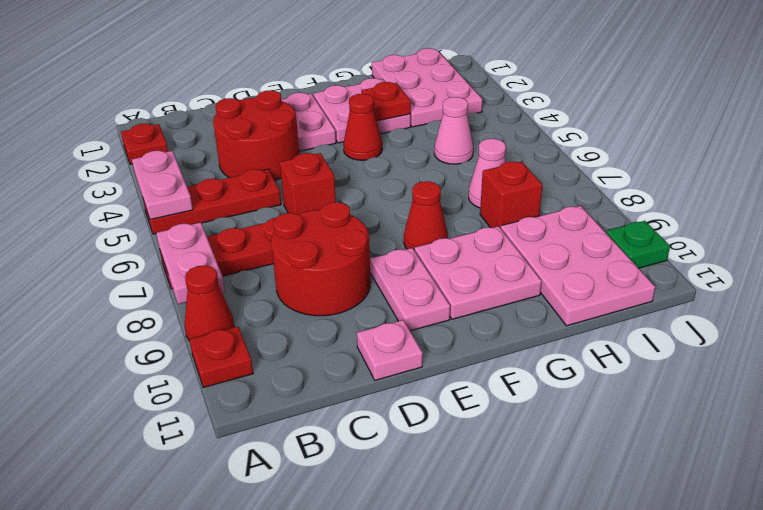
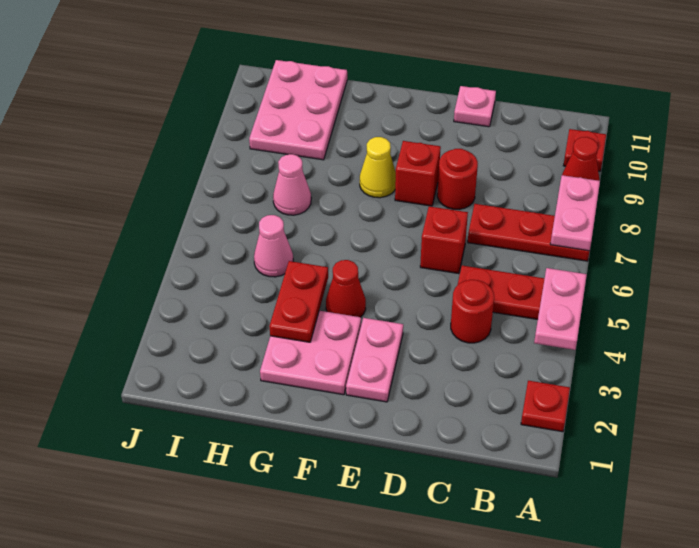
red round brick C3:D4 level 1 -> red round brick C4 level 1
red round brick C8:D9 level 1 -> red round brick D8 level 1
pink plate E9:E10 level 1 -> none
red cone F8 level 1 -> yellow cone F8 level 1
pink plate F9:G10 level 1 -> none
red plate G3 level 2 -> red plate G3:G4 level 2
pink plate H1:I3 level 1 -> none
red brick H8 level 1 -> red brick E8 level 1
green plate J10 level 1 -> none

